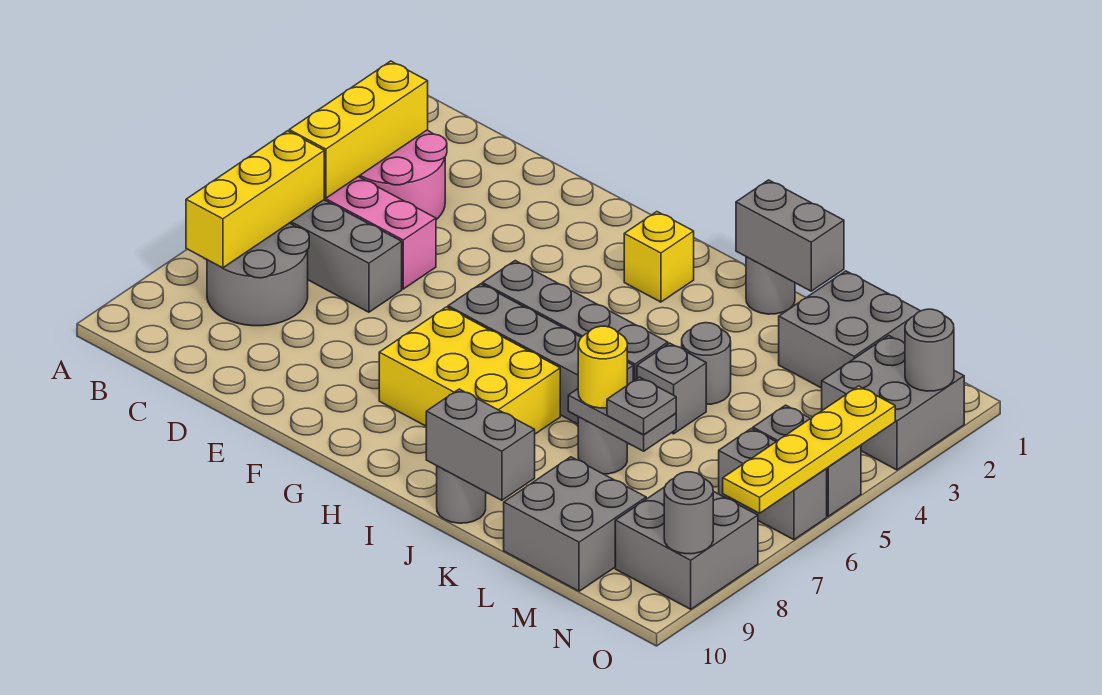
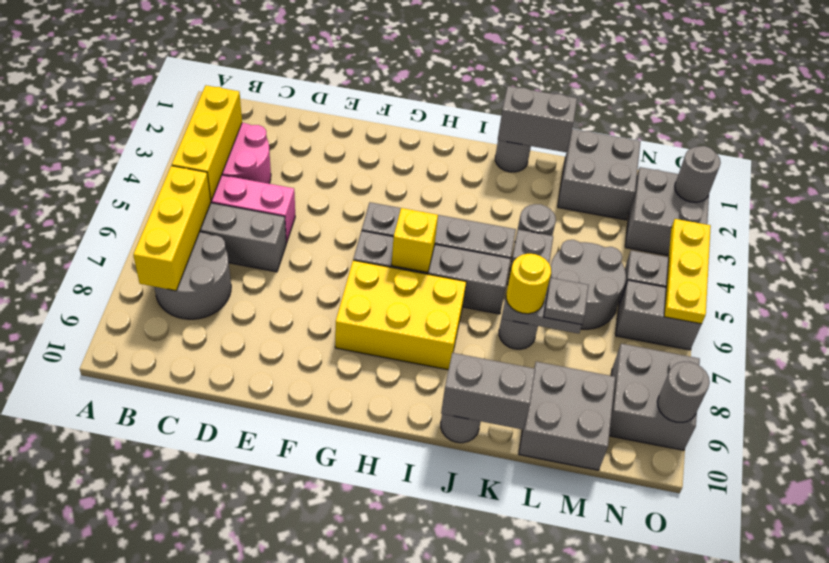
yellow brick H2 level 1 -> yellow brick H6 level 2
none -> grey round brick L5:M6 level 1
yellow plate O4:O7 level 2 -> yellow plate O4:O6 level 2

